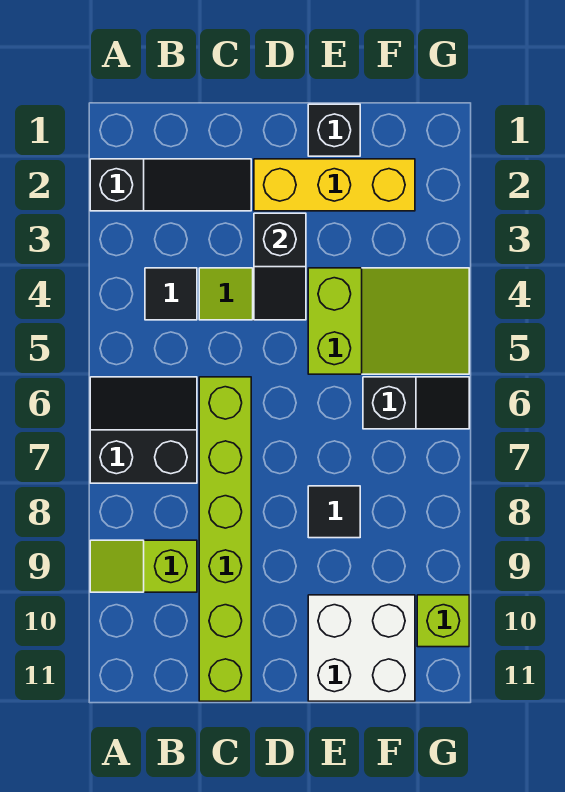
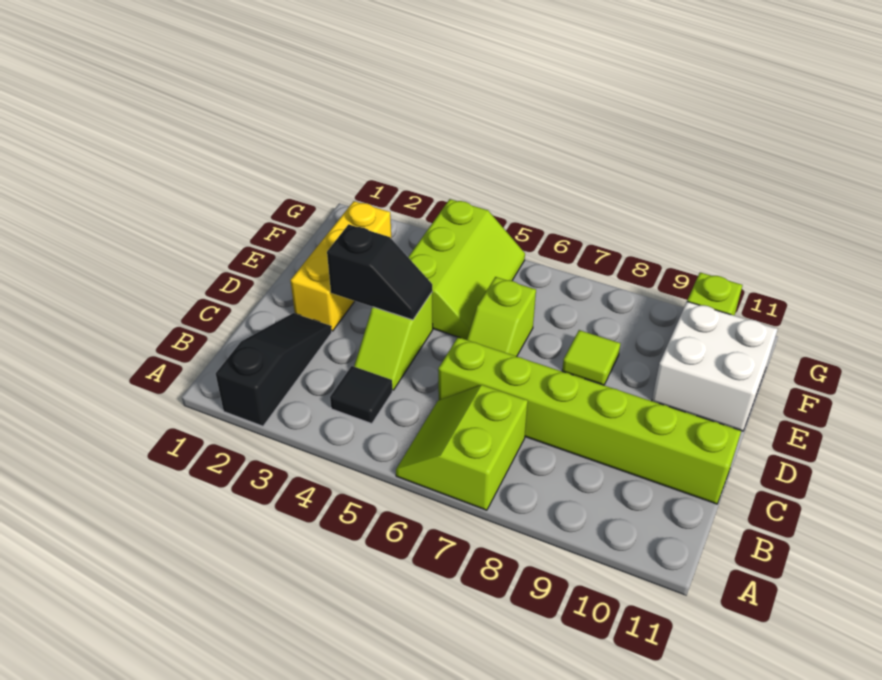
black slope A6:B7 level 1 top 7 -> lime slope A6:B7 level 1 top 7
lime slope A9:B9 level 1 top B -> lime slope D6:E6 level 1 top E
black brick E1 level 1 -> none
lime slope E4:G5 level 1 top E -> lime slope E4:G5 level 1 top 4
black tile E8 level 1 -> lime tile E8 level 1
black slope F6:G6 level 1 top F -> none

